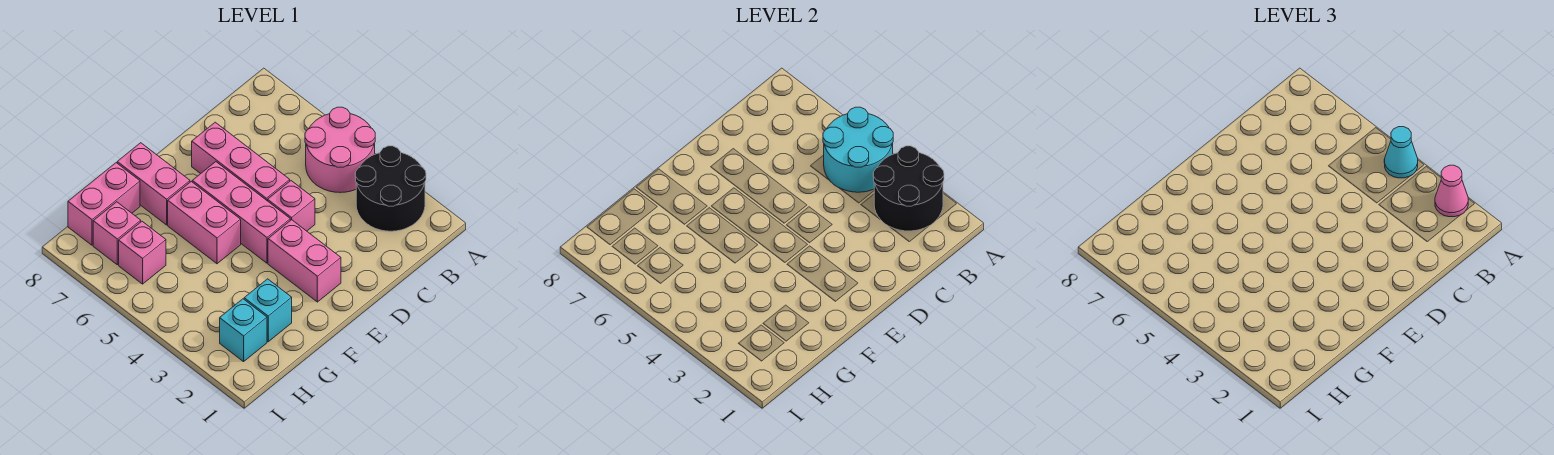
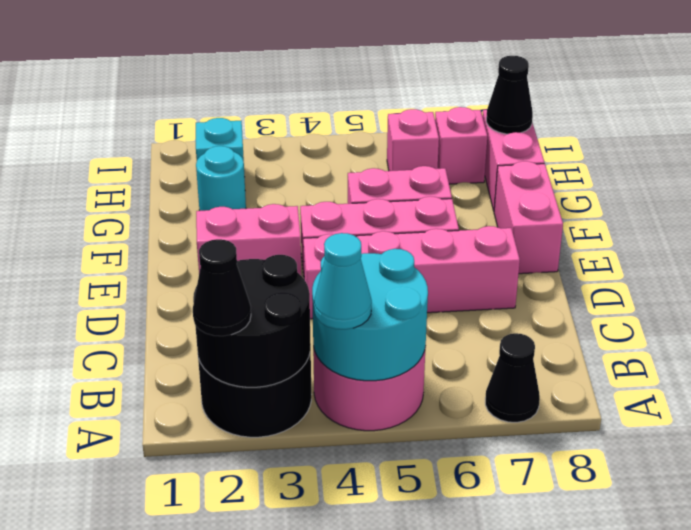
pink cone A2 level 3 -> black cone A2 level 3
none -> black cone A7 level 1
pink brick F7:F8 level 1 -> pink brick E8:F8 level 1
cyan brick G2 level 1 -> cyan round brick G2 level 1
none -> black cone H8 level 2

